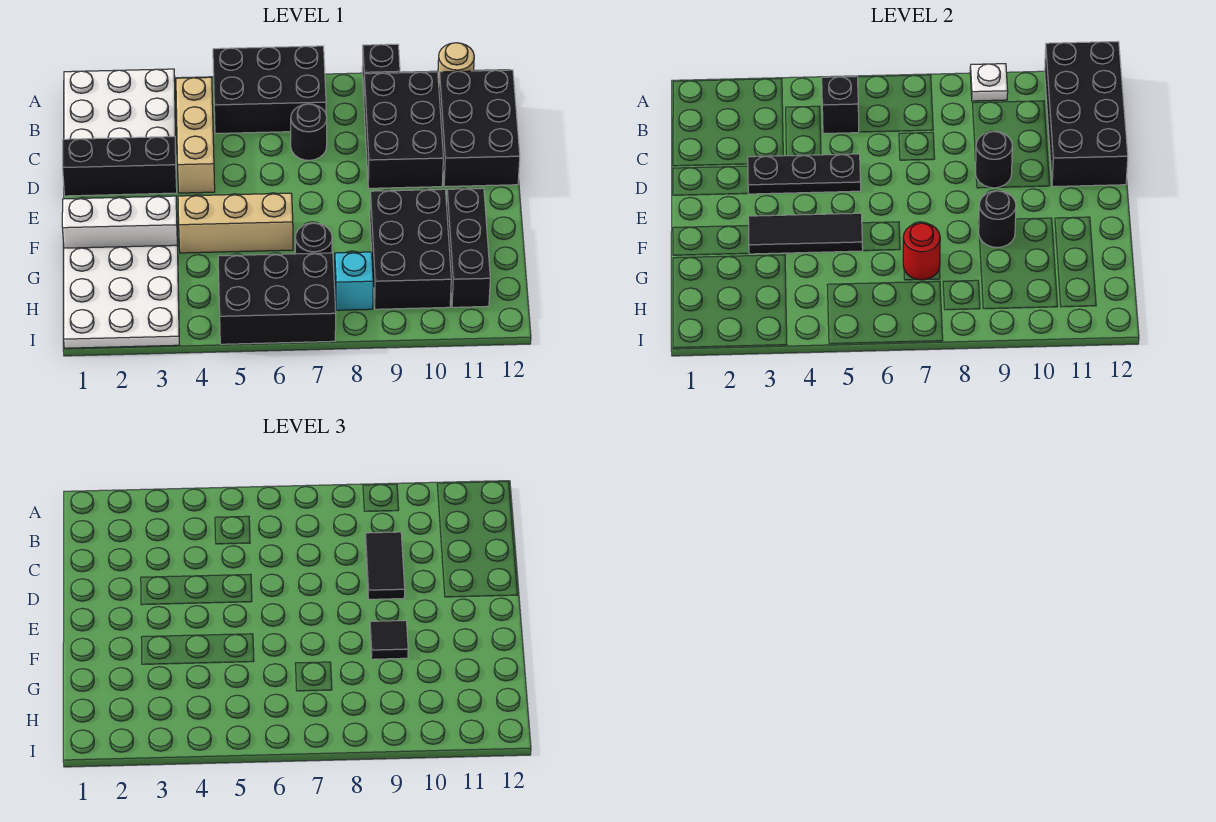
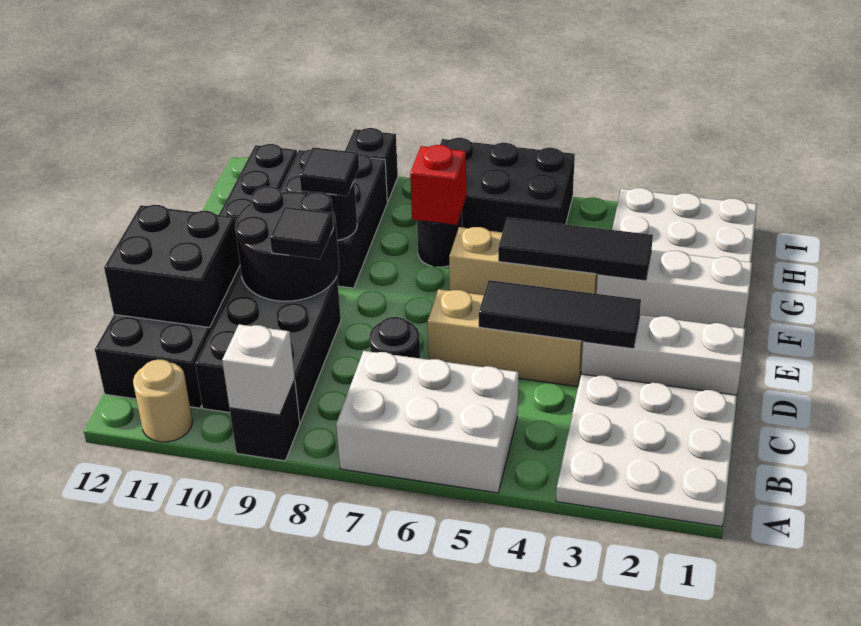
black brick A5:B7 level 1 -> white brick A5:B7 level 1
white plate A9 level 2 -> white brick A9 level 2
black brick A11:D12 level 2 -> black brick C11:D12 level 2
tan brick B4:D4 level 1 -> tan brick D4:D6 level 1
black brick B5 level 2 -> black brick I9 level 1
black tile C9:D9 level 3 -> black tile D9 level 3
black brick D1:D3 level 1 -> white brick D1:D3 level 1
black plate D3:D5 level 2 -> black tile D3:D5 level 2
black round brick D9 level 2 -> black round brick D9:E10 level 2
red round brick G7 level 2 -> red brick G7 level 2
cyan brick H8 level 1 -> none

